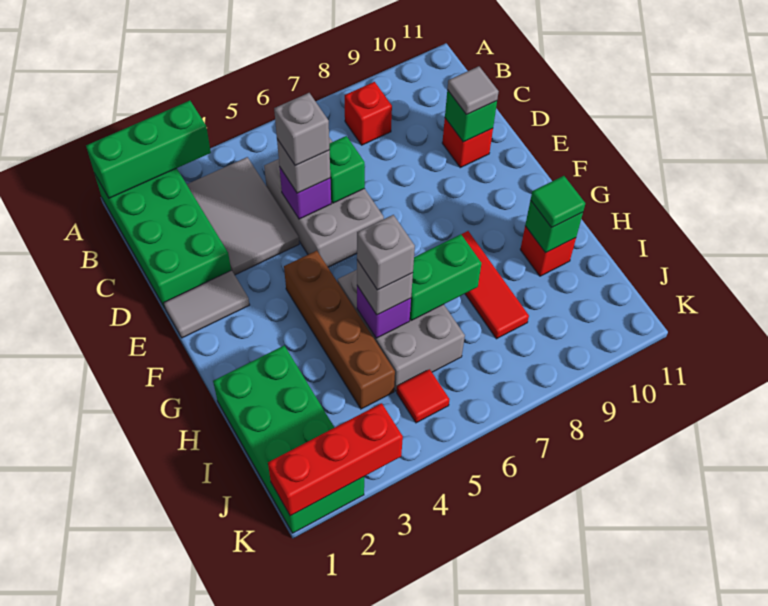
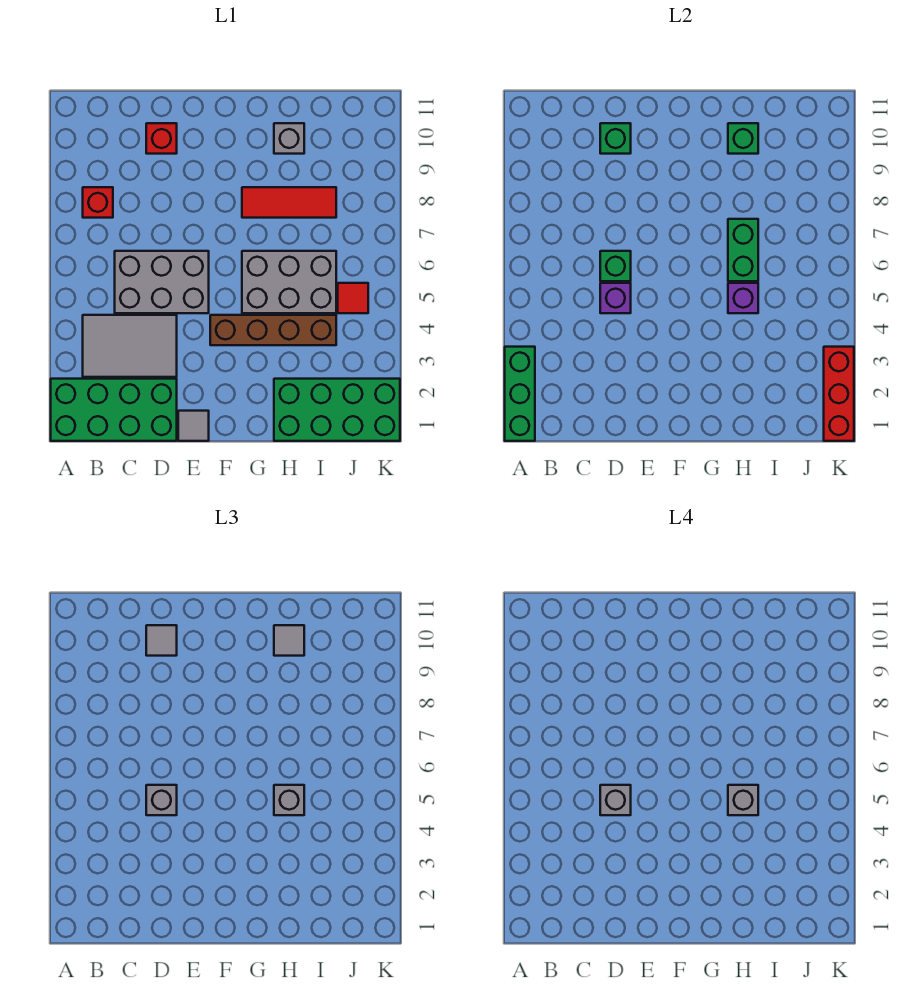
grey tile E1:E2 level 1 -> grey tile E1 level 1
red brick H10 level 1 -> grey brick H10 level 1
green tile H10 level 3 -> grey tile H10 level 3

